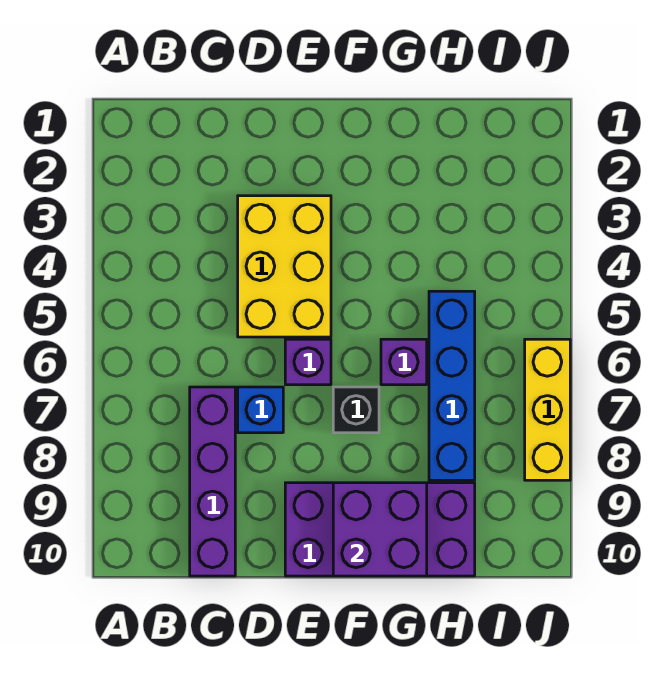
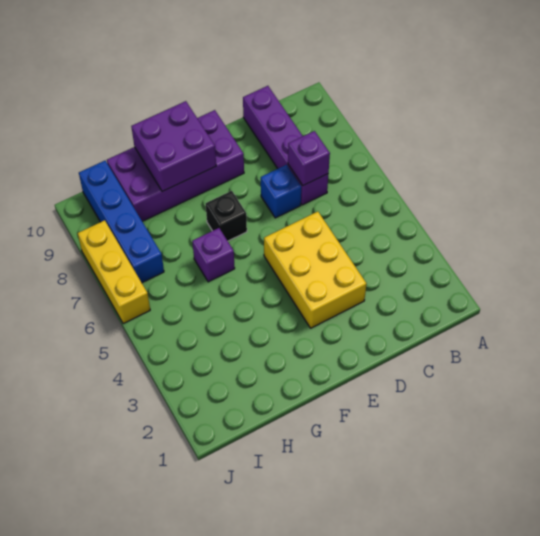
purple brick E6 level 1 -> purple brick C7 level 2
blue brick H5:H8 level 1 -> blue brick I7:I10 level 1

